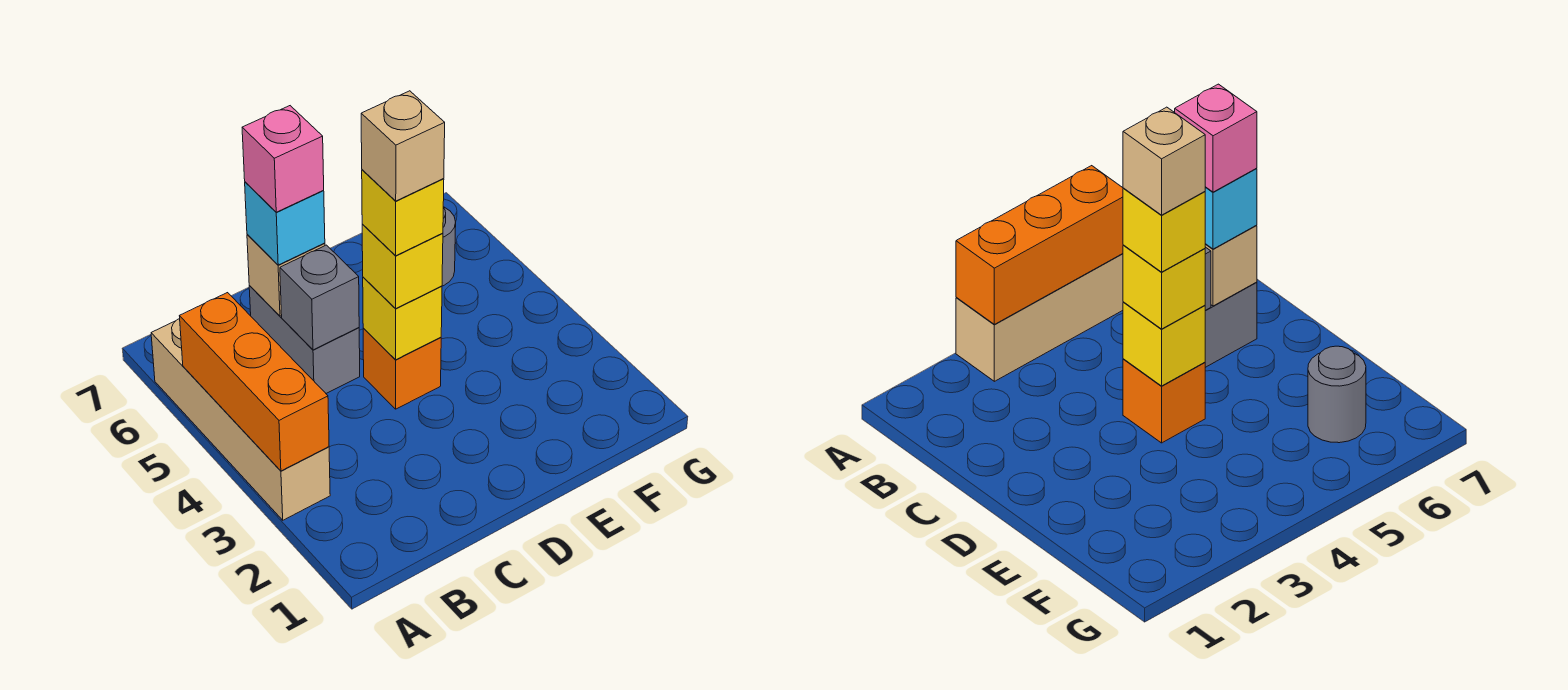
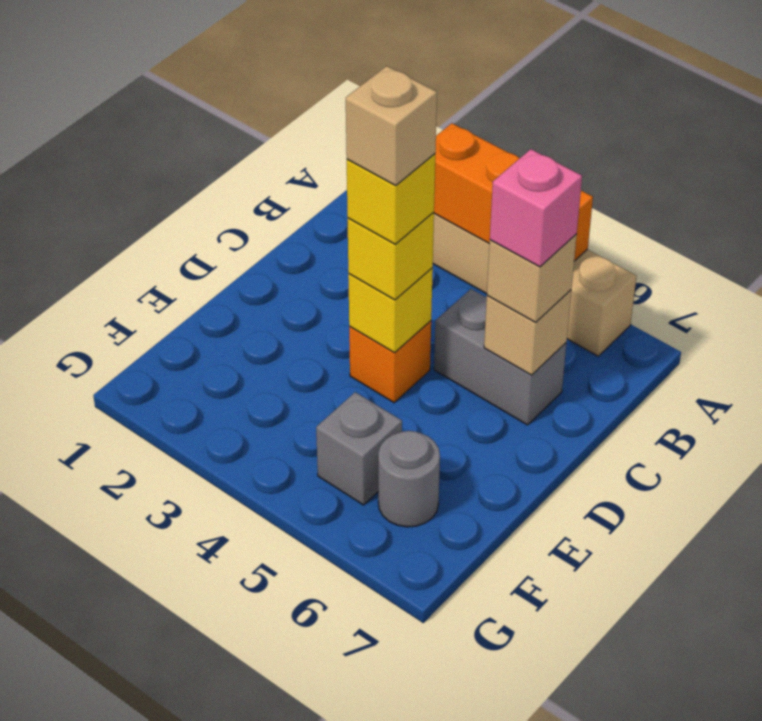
grey brick C5 level 2 -> grey brick F5 level 1
cyan brick C6 level 3 -> tan brick C6 level 3

